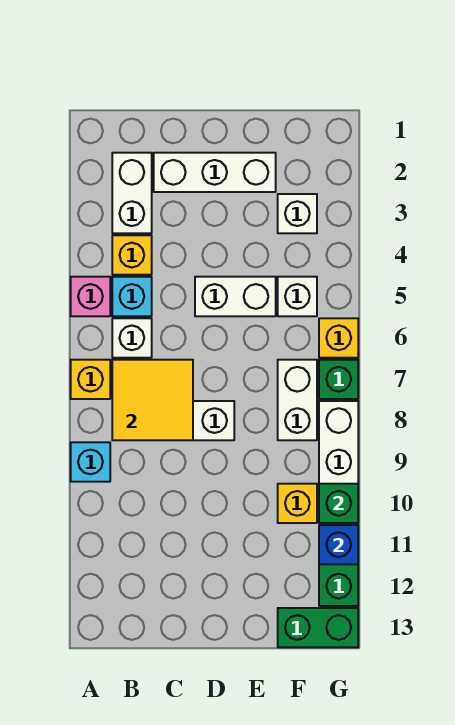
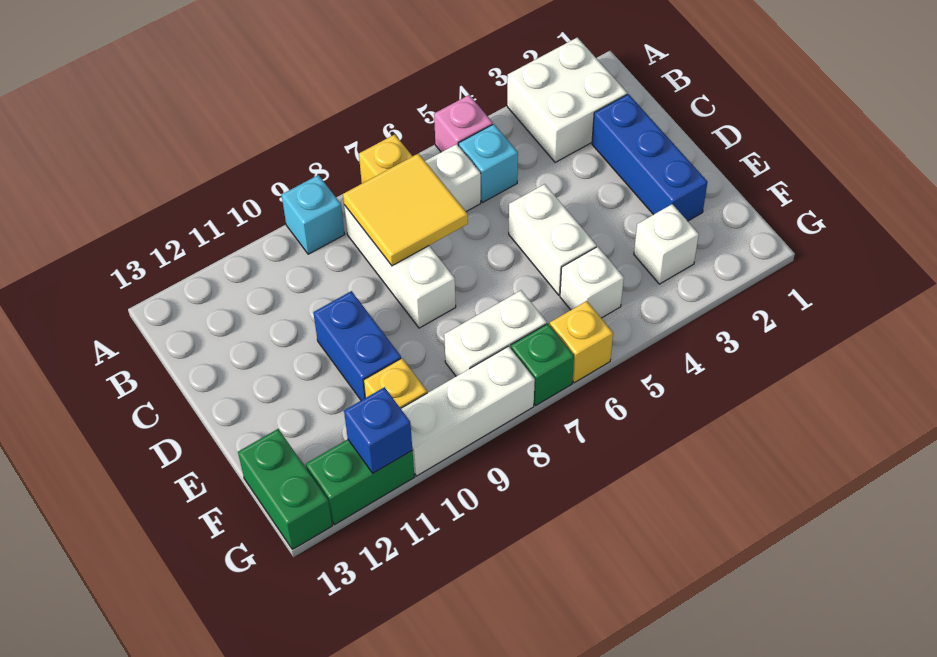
white brick B2:B3 level 1 -> white brick A2:B3 level 1
yellow brick B4 level 1 -> none
white brick C2:E2 level 1 -> blue brick C2:E2 level 1
none -> blue brick D10:E10 level 1
green brick G10 level 2 -> none

